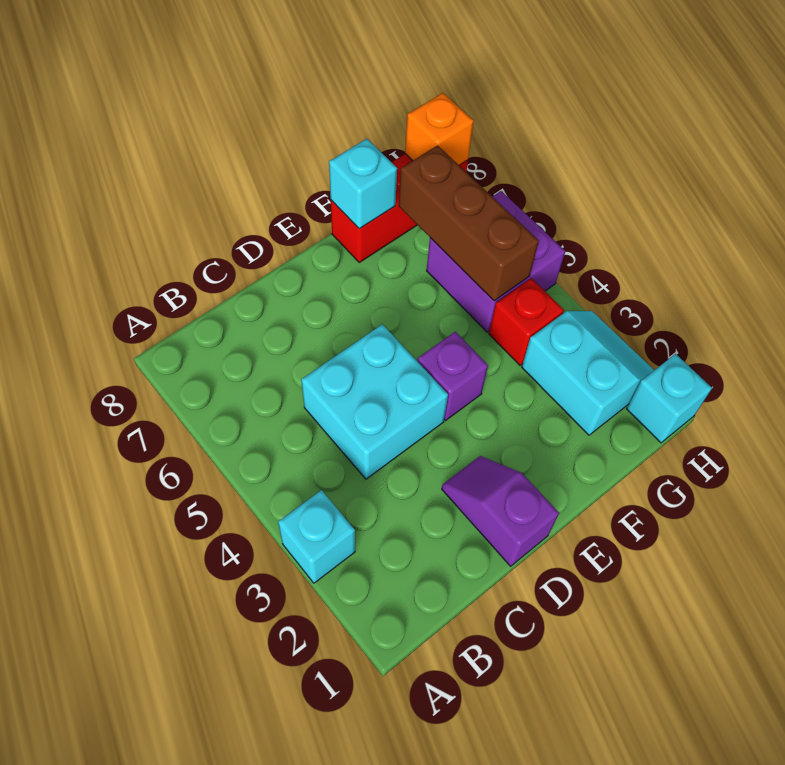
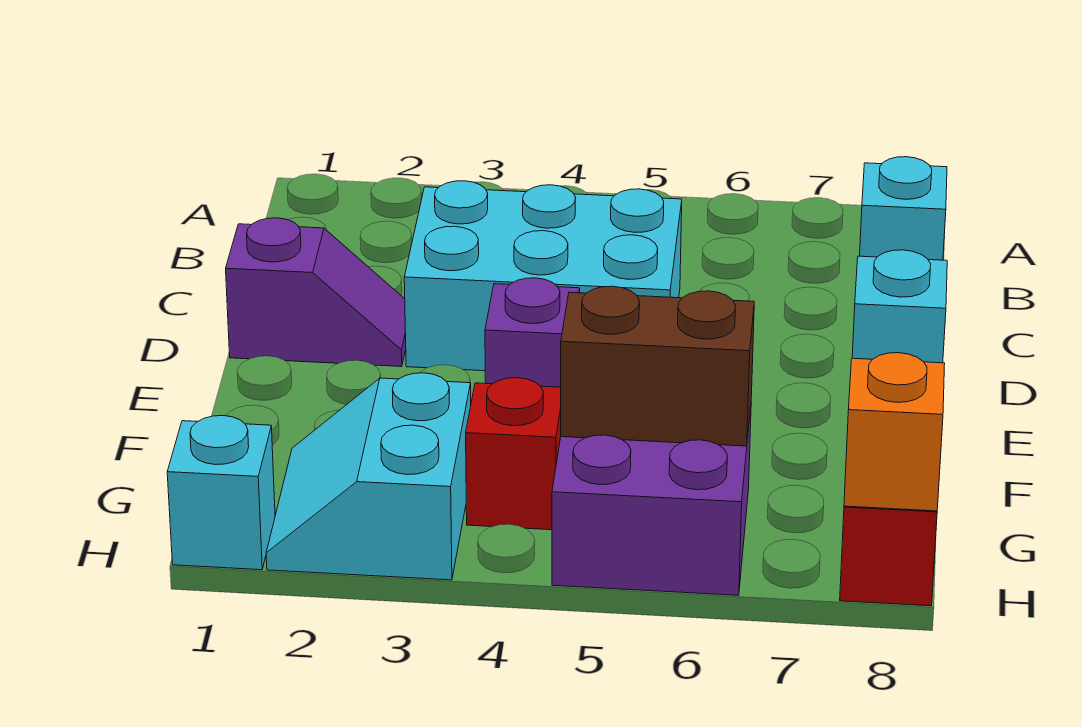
cyan brick A3 level 1 -> cyan brick B8 level 1
cyan brick C4:D5 level 1 -> cyan brick C3:D5 level 1
cyan slope G2:H3 level 1 top G -> cyan slope G2:H3 level 1 top 3
brown brick G5:G7 level 2 -> brown brick G5:G6 level 2

